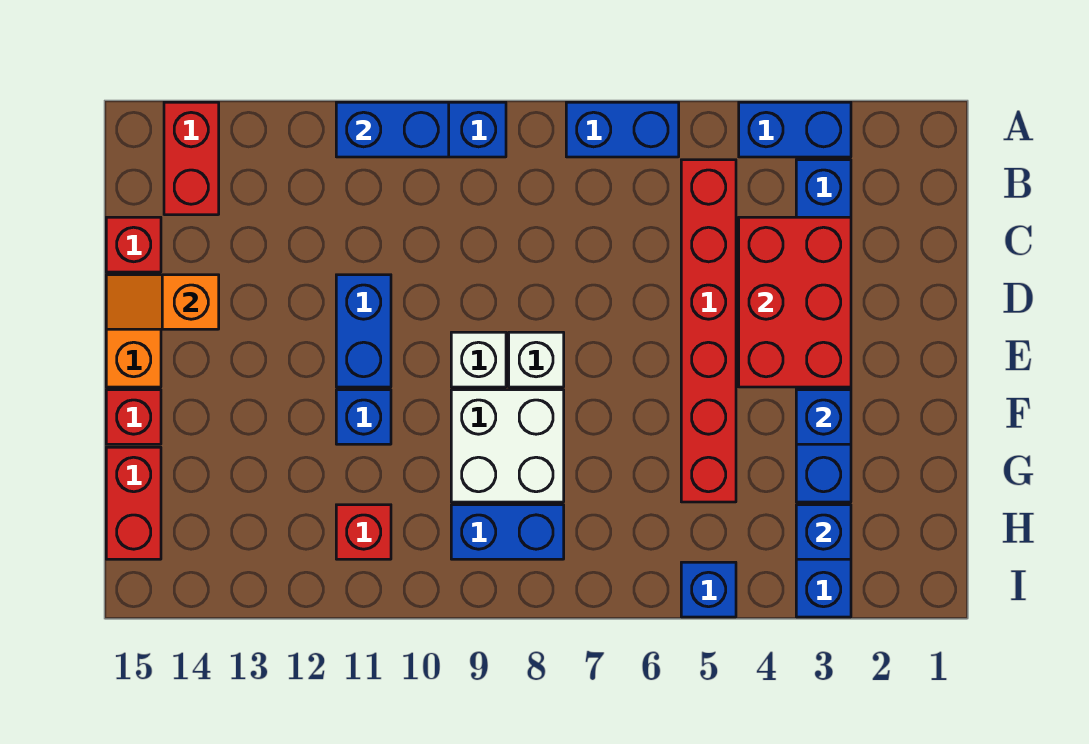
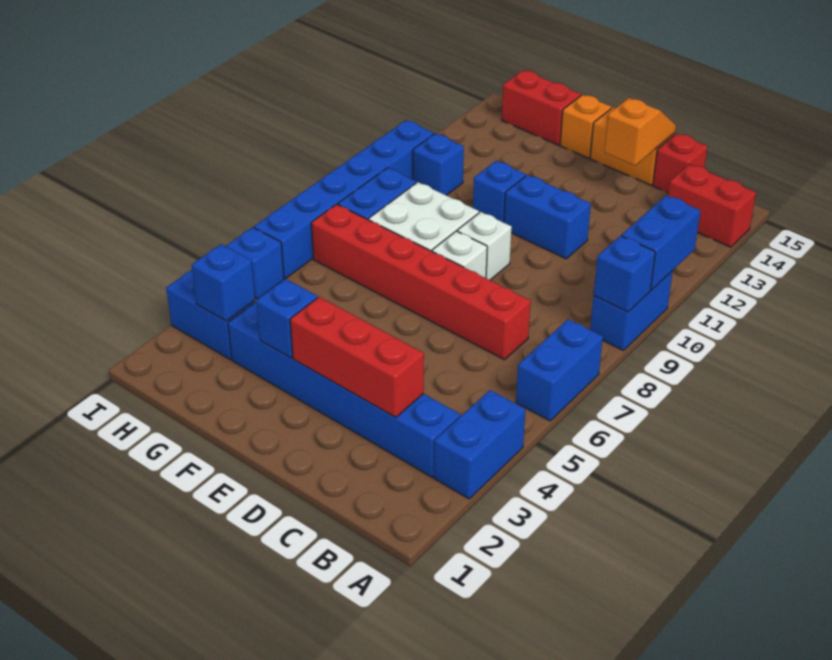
none -> blue brick A9 level 2
red brick B5:G5 level 1 -> red brick C7:H7 level 1
red brick C3:E4 level 2 -> red brick C3:E3 level 2
red brick F15 level 1 -> orange brick F15 level 1
red brick H11 level 1 -> blue brick H11 level 1
none -> blue brick I6:I11 level 1

